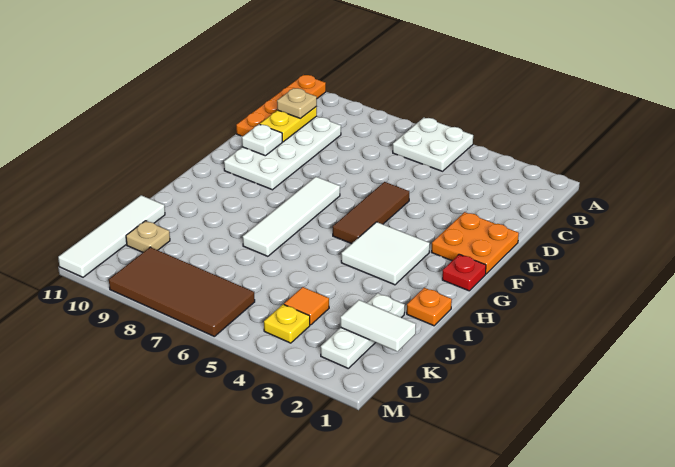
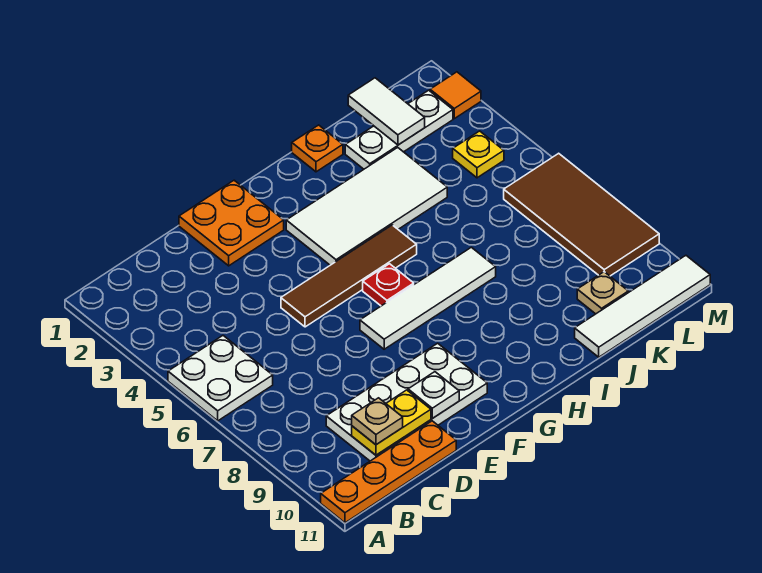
brown tile E5:G5 level 1 -> brown tile E5:H5 level 1
red plate G1 level 1 -> red plate G6 level 1
white tile G3:H4 level 1 -> white tile G3:J4 level 1
orange tile K4 level 1 -> orange tile M2 level 1

